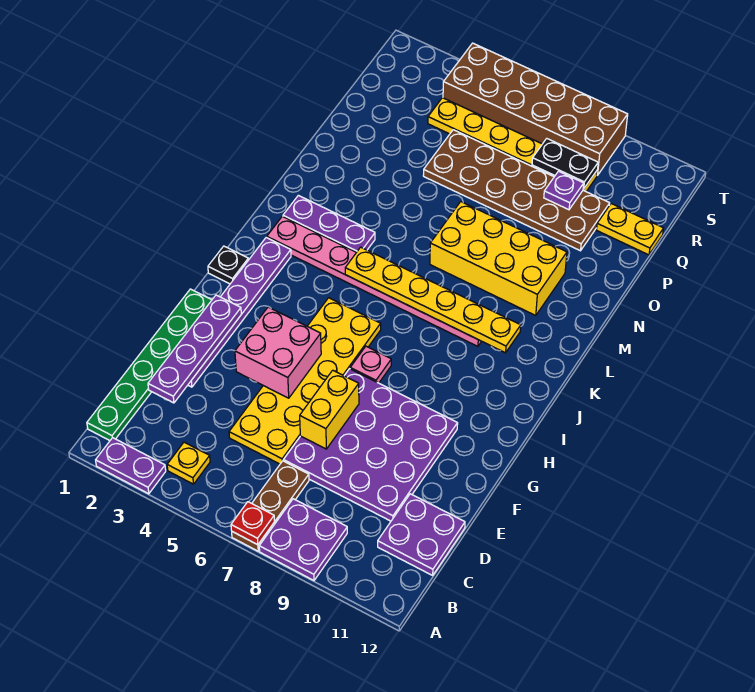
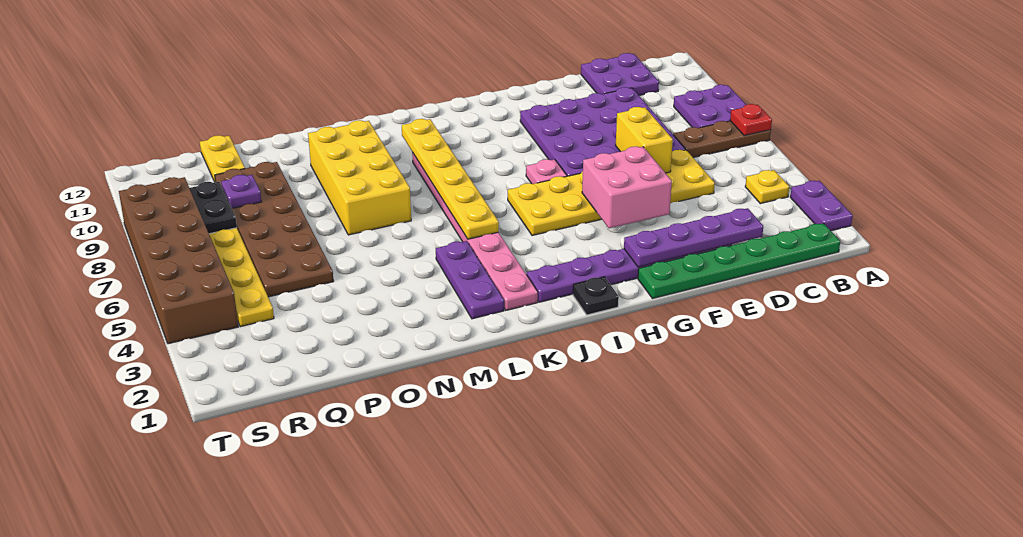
yellow brick E7:F7 level 2 -> yellow brick E6:E7 level 2

